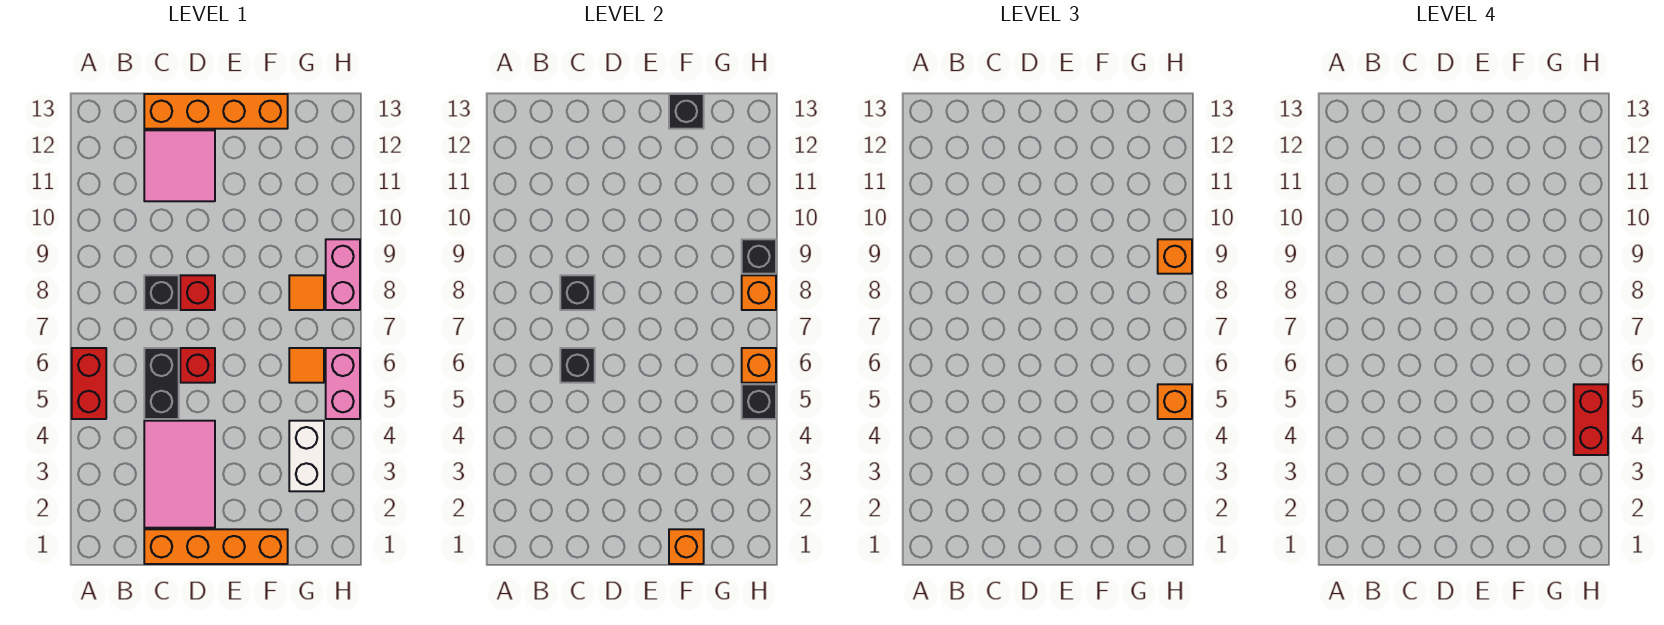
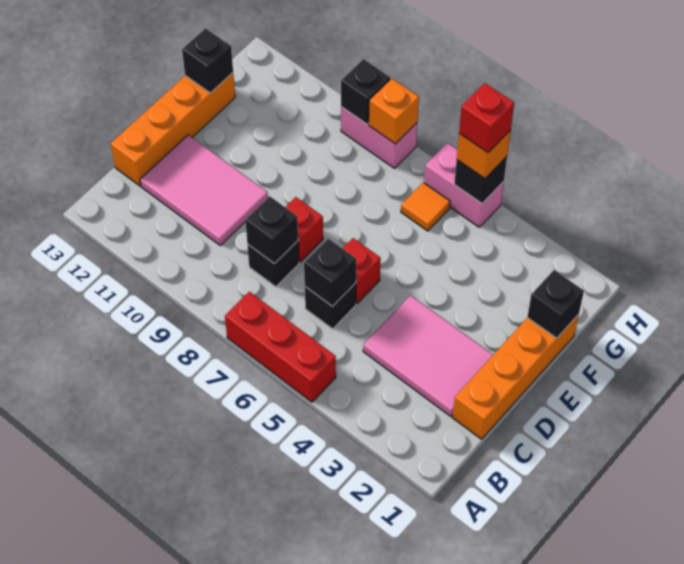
red brick A5:A6 level 1 -> red brick A5:A7 level 1
black brick C5:C6 level 1 -> black brick C6 level 1
pink tile C11:D12 level 1 -> pink tile C10:D12 level 1
orange brick F1 level 2 -> black brick F1 level 2
white brick G3:G4 level 1 -> none
orange tile G8 level 1 -> none
red brick H4:H5 level 4 -> red brick H5 level 4
orange brick H6 level 2 -> none
orange brick H9 level 3 -> none

